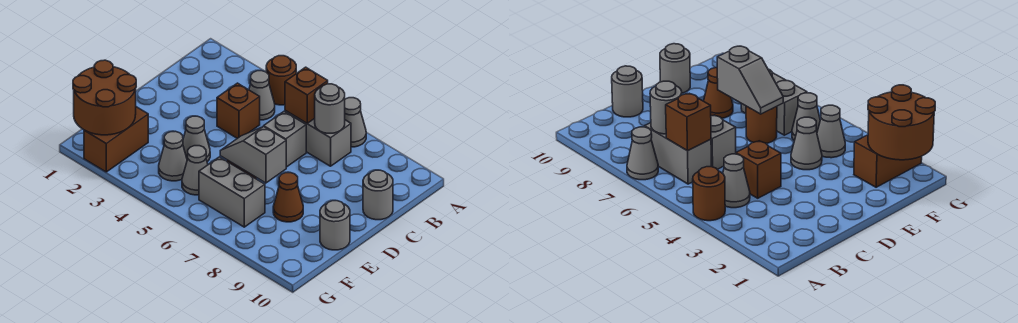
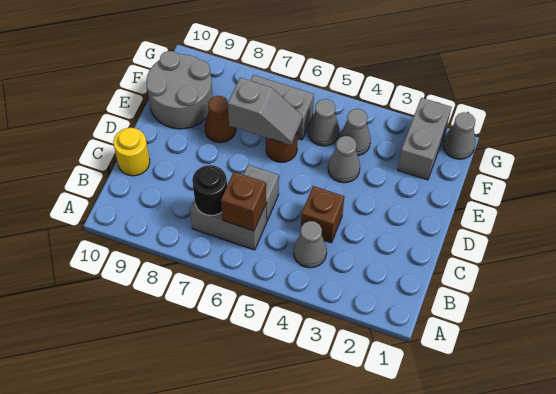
brown round brick A4 level 1 -> none
grey cone A7 level 1 -> grey cone G1 level 1
grey round brick B7 level 2 -> black round brick B7 level 2
grey round brick C10 level 1 -> yellow round brick C10 level 1
grey round brick E10 level 1 -> grey round brick E9:F10 level 1
brown round brick F1:G2 level 2 -> none
brown brick F2:G2 level 1 -> grey brick F2:G2 level 1

